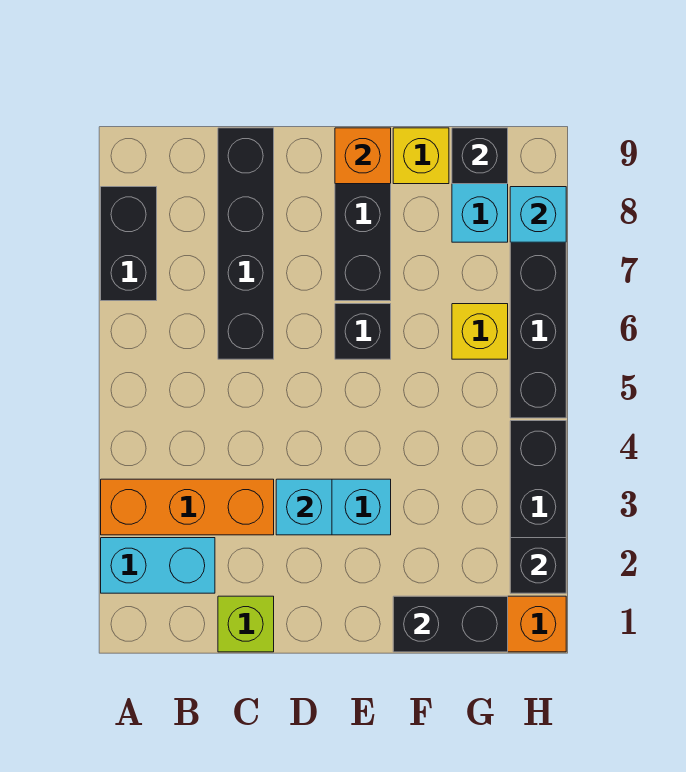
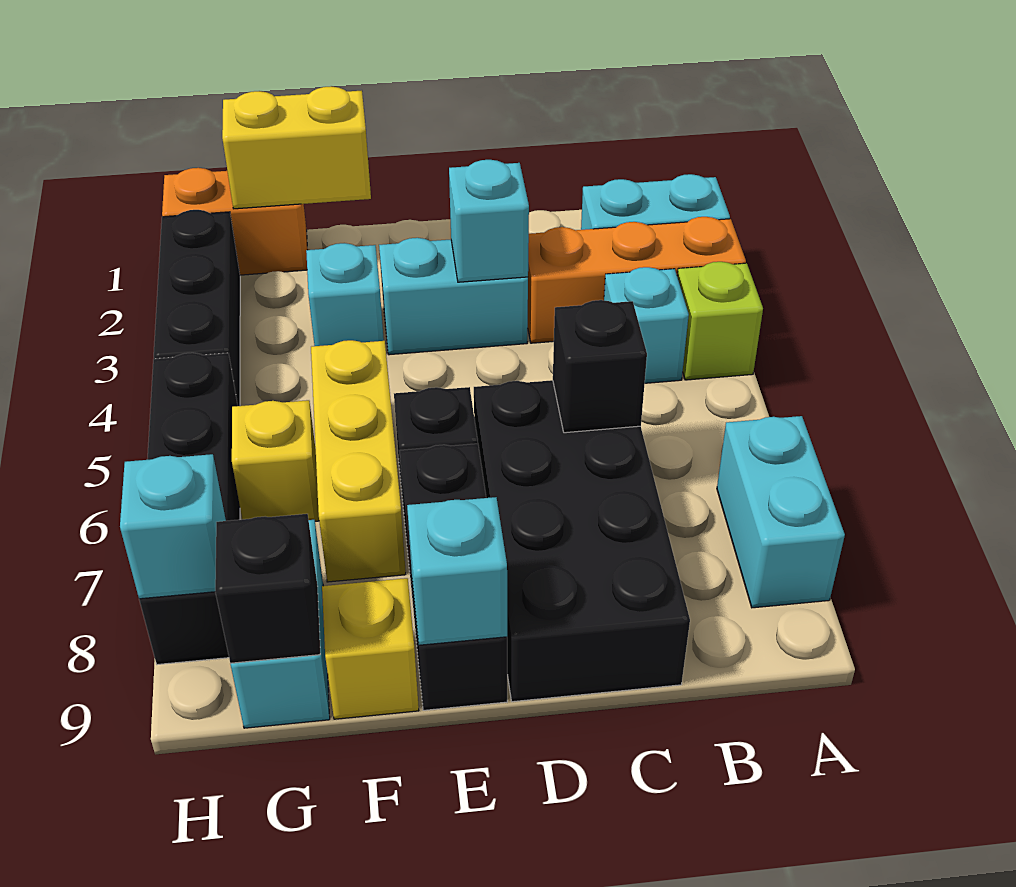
black brick A7:A8 level 1 -> cyan brick A7:A8 level 1
none -> cyan brick B4 level 1
lime brick C1 level 1 -> lime brick A4 level 1
black brick C6:C9 level 1 -> black brick C6:D9 level 1
orange brick E9 level 2 -> cyan brick E9 level 2
black brick F1:G1 level 2 -> yellow brick F1:G1 level 2
none -> cyan brick F3 level 1
none -> yellow brick F5:F7 level 1
black brick H2 level 2 -> black brick C6 level 2

